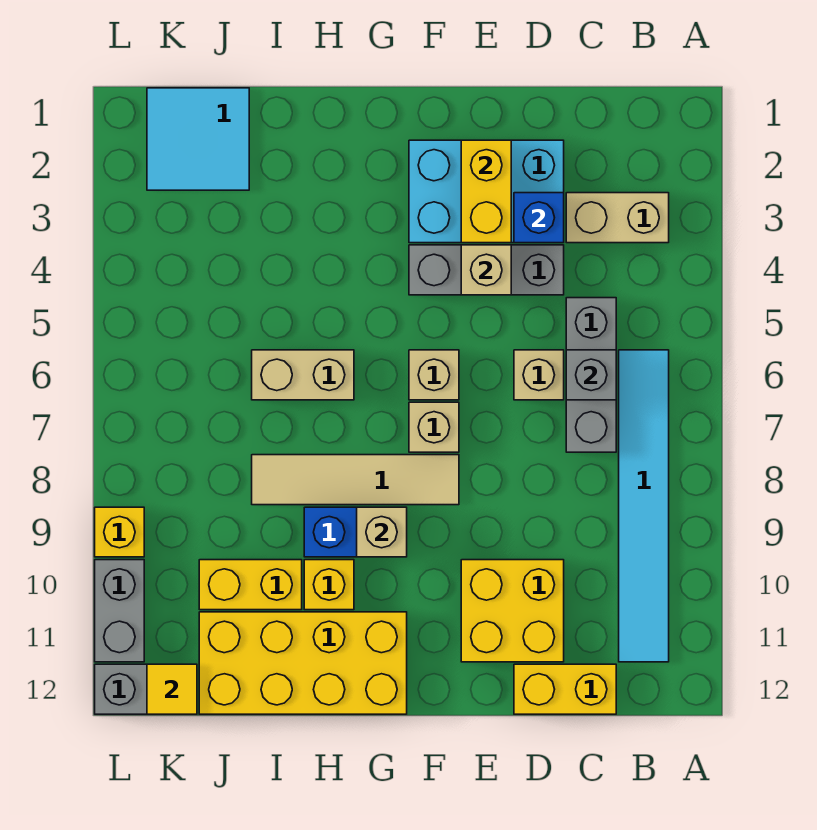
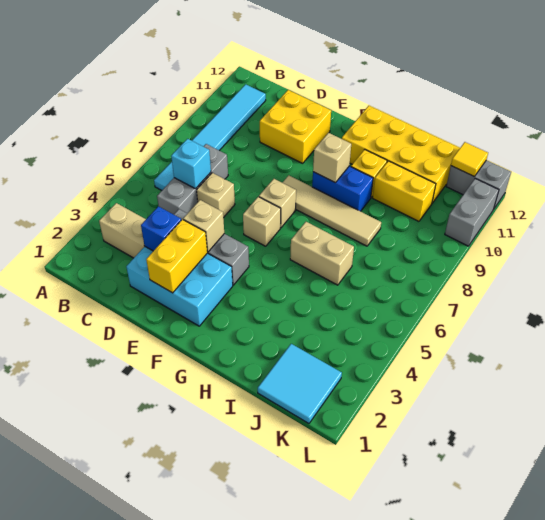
grey brick C6 level 2 -> cyan brick C6 level 2
yellow brick C12:D12 level 1 -> none
yellow brick L9 level 1 -> none

